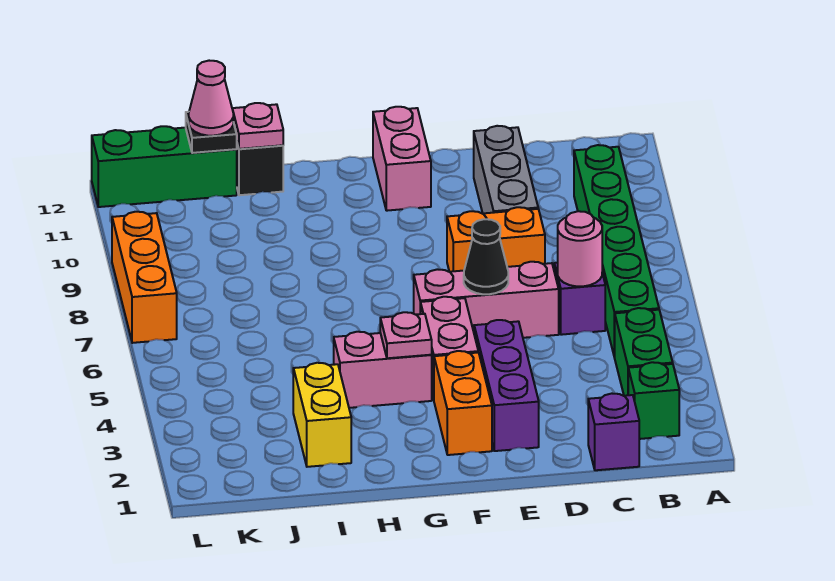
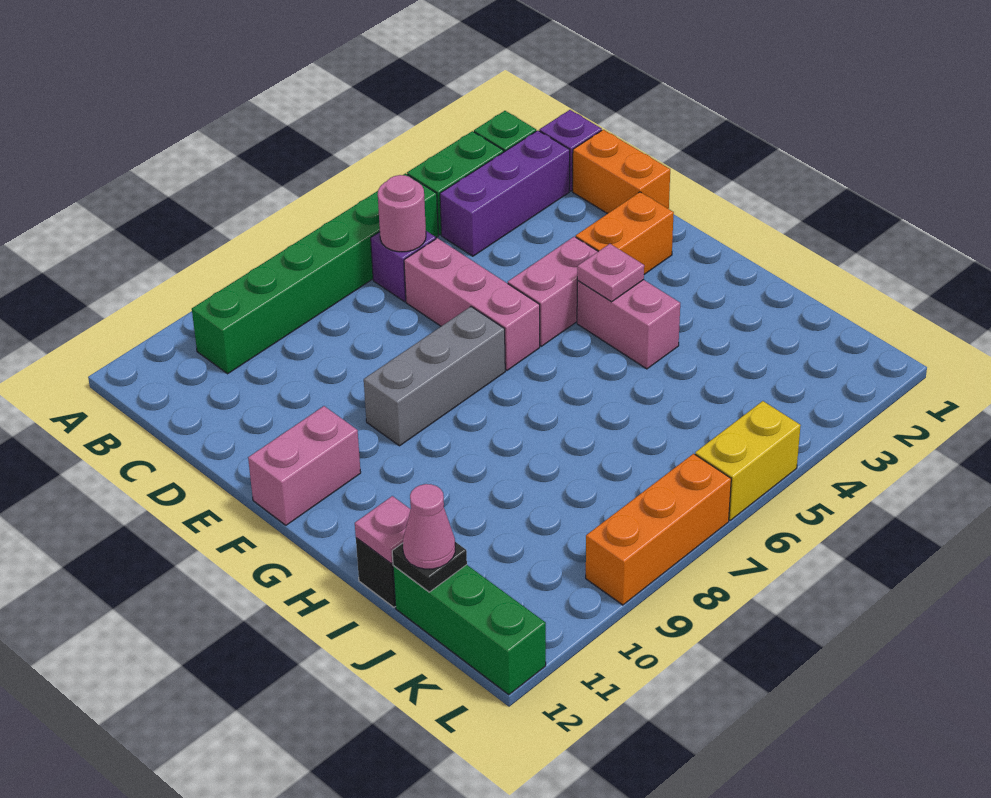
orange brick D8:E8 level 1 -> orange brick D1:E1 level 1
grey brick D9:D11 level 1 -> grey brick F7:F9 level 1
purple brick E2:E4 level 1 -> purple brick C2:C4 level 1
black cone E6 level 2 -> none
yellow brick I2:I3 level 1 -> yellow brick L5:L6 level 1

